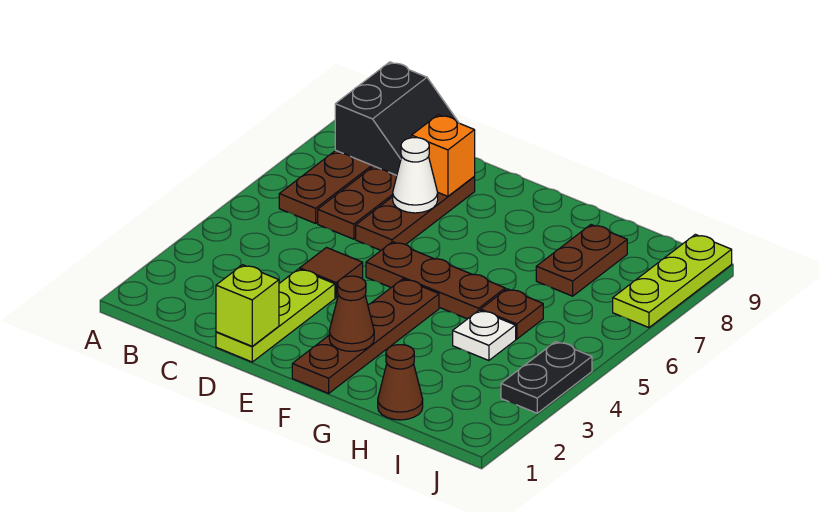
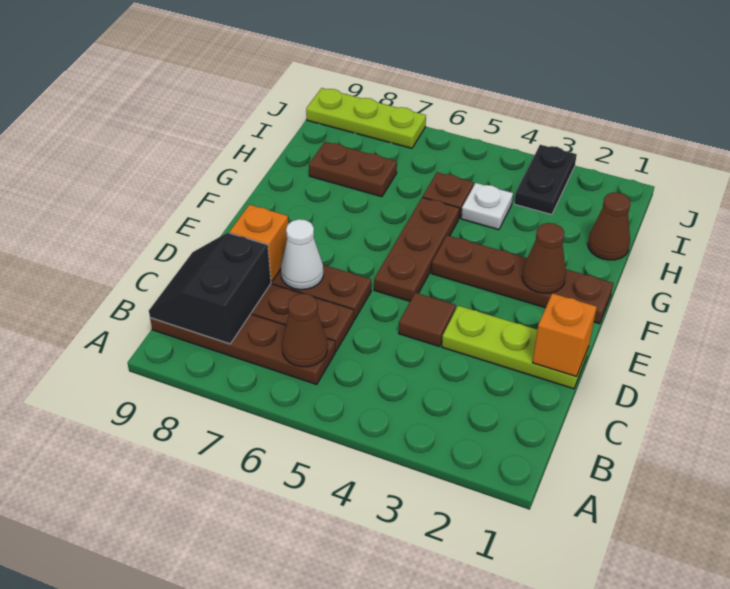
none -> brown cone B6 level 2
black slope B8:C9 level 2 top B -> black slope B8:C9 level 2 top 8
lime brick D1 level 2 -> orange brick D1 level 2
black plate J3:J4 level 1 -> black plate I3:J3 level 1

